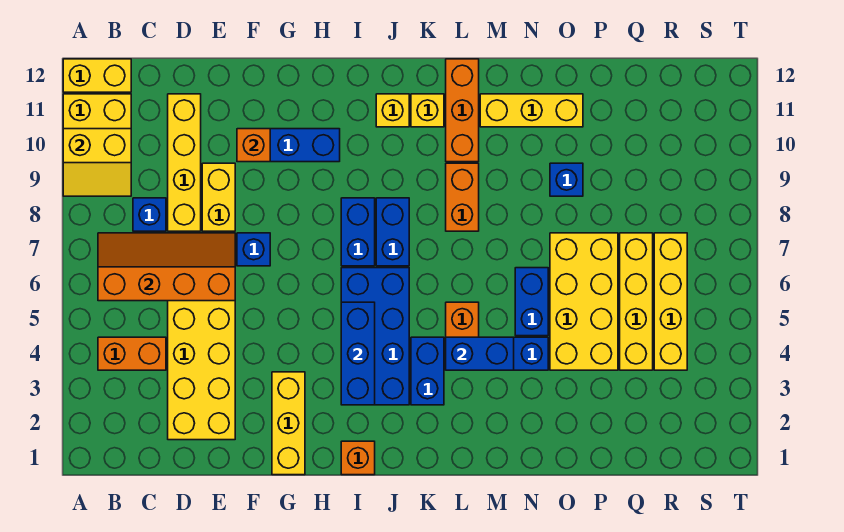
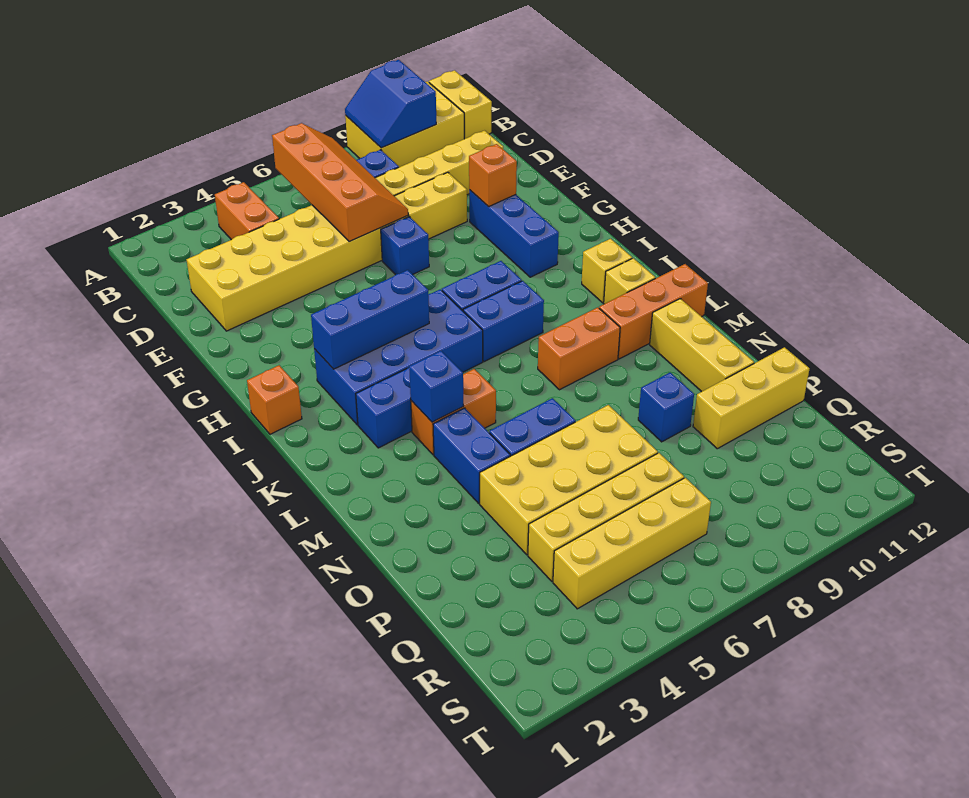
yellow slope A9:B10 level 2 top 10 -> blue slope A9:B10 level 2 top 10
yellow brick G1:G3 level 1 -> yellow brick P10:P12 level 1
blue brick L4:M4 level 2 -> blue brick L4 level 2

